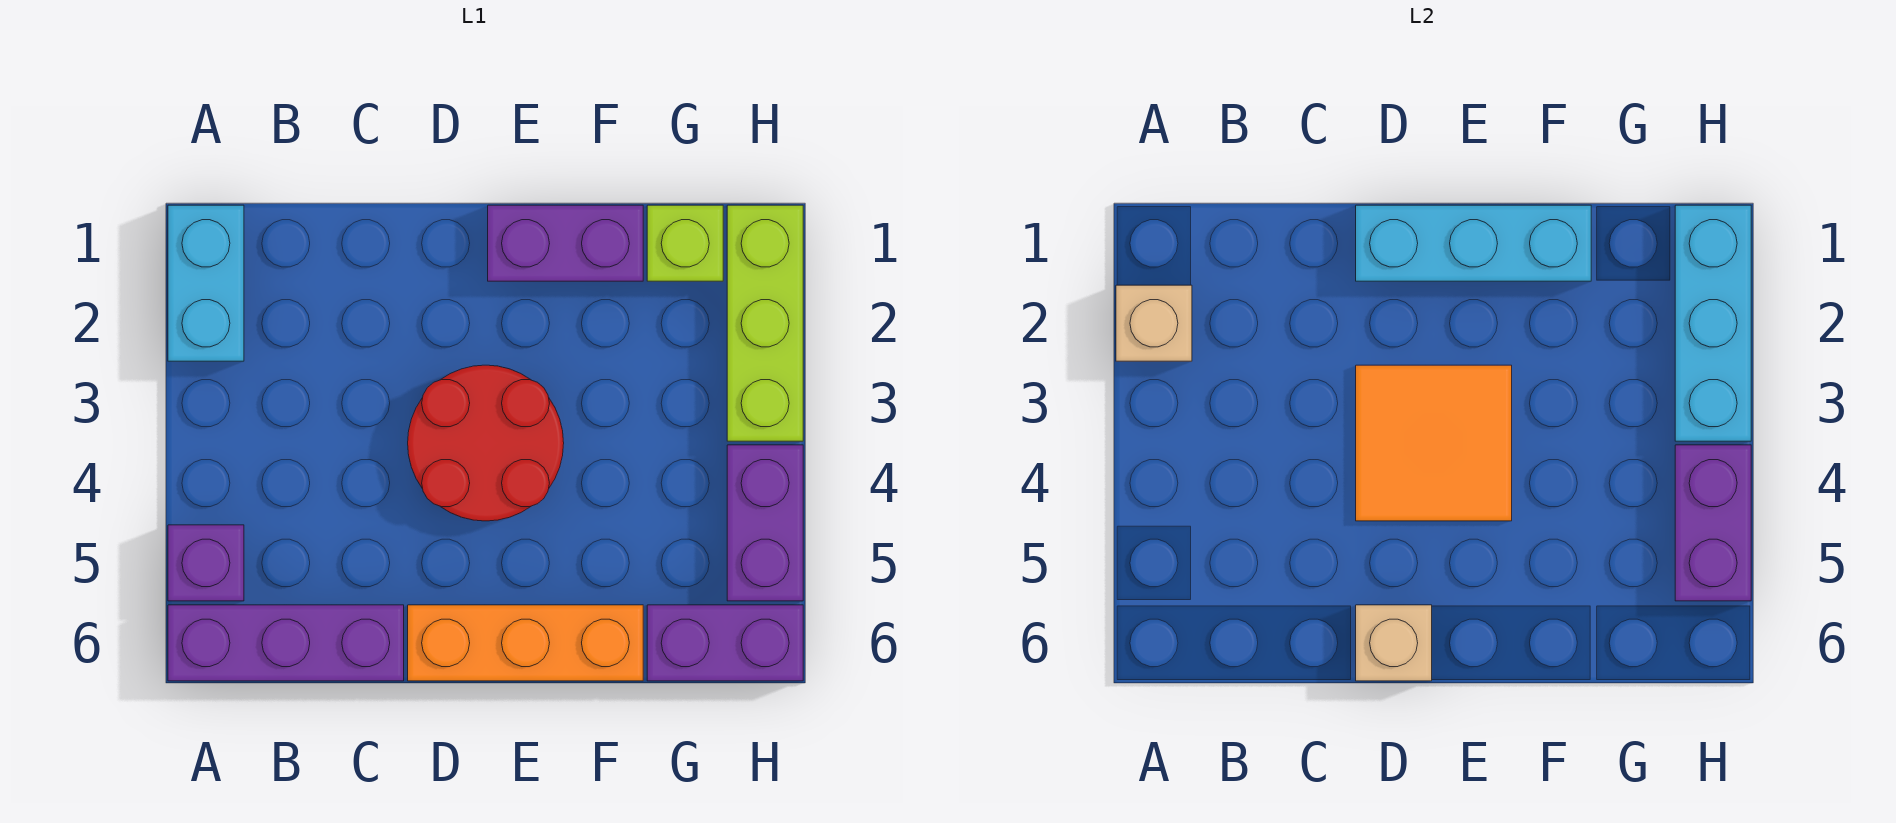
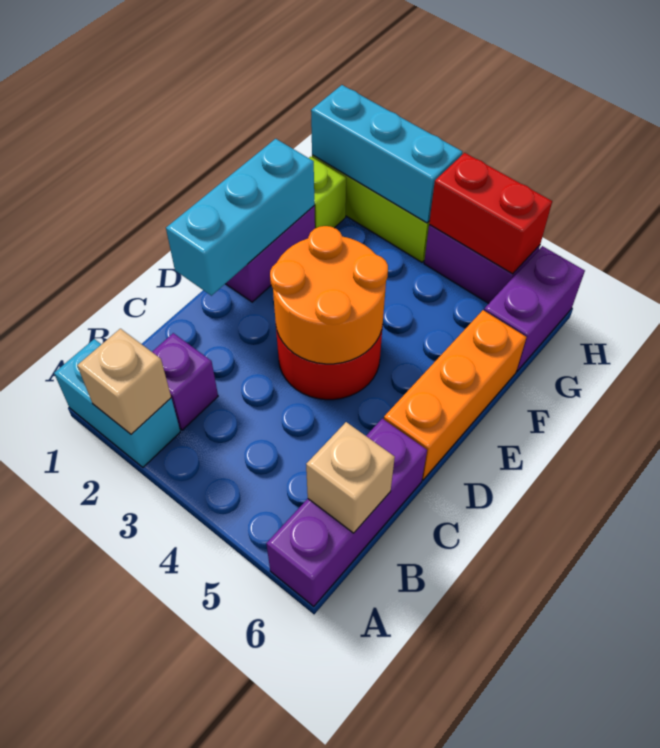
purple brick A5 level 1 -> purple brick B2 level 1
orange tile D3:E4 level 2 -> orange round brick D3:E4 level 2
tan brick D6 level 2 -> tan brick B6 level 2
purple brick H4:H5 level 2 -> red brick H4:H5 level 2

